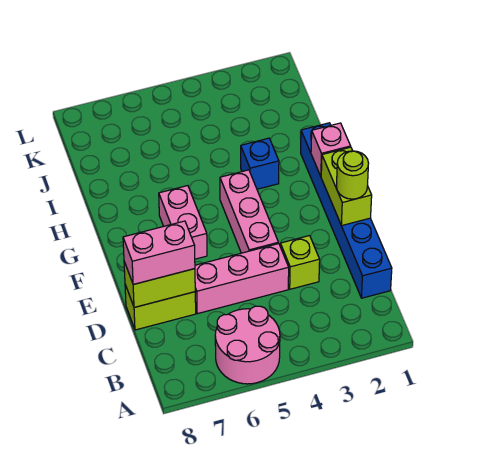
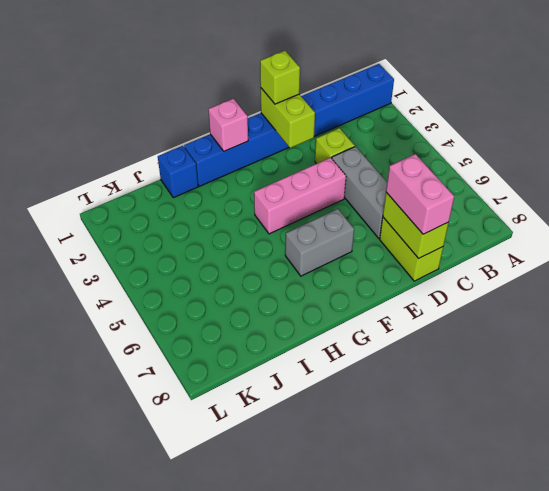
pink round brick A5:B6 level 1 -> none
blue brick C1:H1 level 1 -> blue brick A1:H1 level 1
pink brick D4:D6 level 1 -> grey brick D4:D6 level 1
lime brick E1:F1 level 2 -> lime brick E1:E2 level 2
lime round brick E1 level 3 -> lime brick E1 level 3
pink brick F6:G6 level 1 -> grey brick F6:G6 level 1
blue brick H3 level 1 -> blue brick I1 level 1

